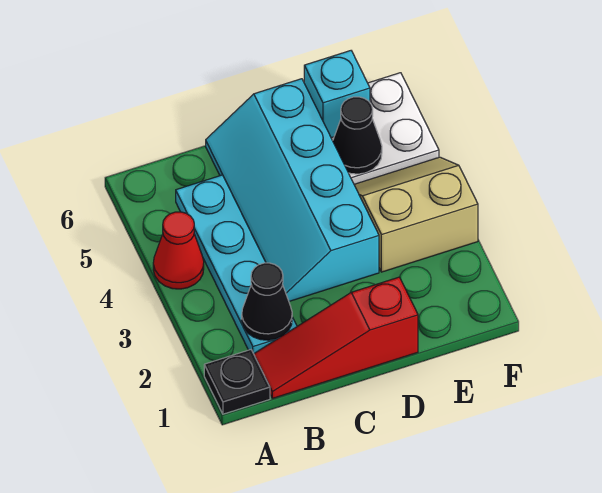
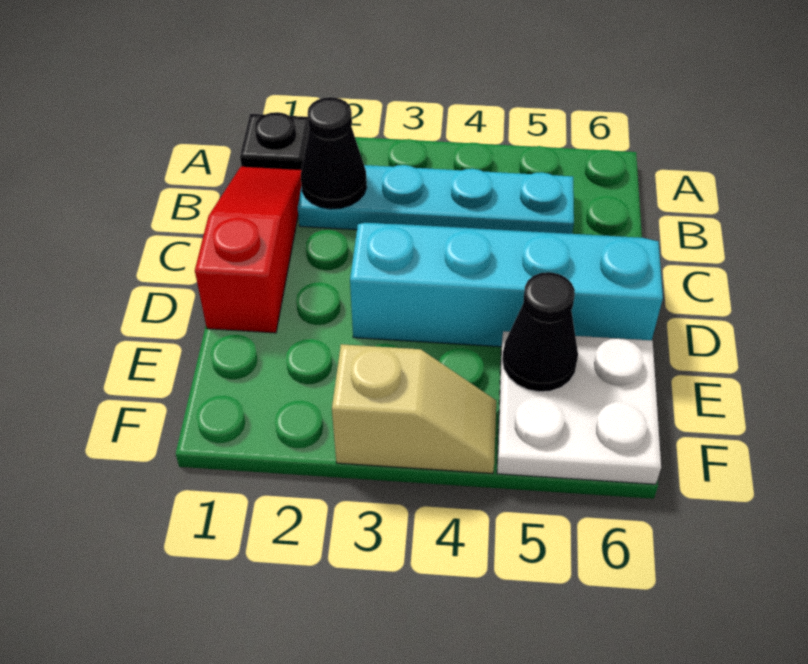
red cone A4 level 1 -> none
tan slope E3:F4 level 1 top 3 -> tan slope F3:F4 level 1 top 3
cyan brick E6 level 2 -> none

